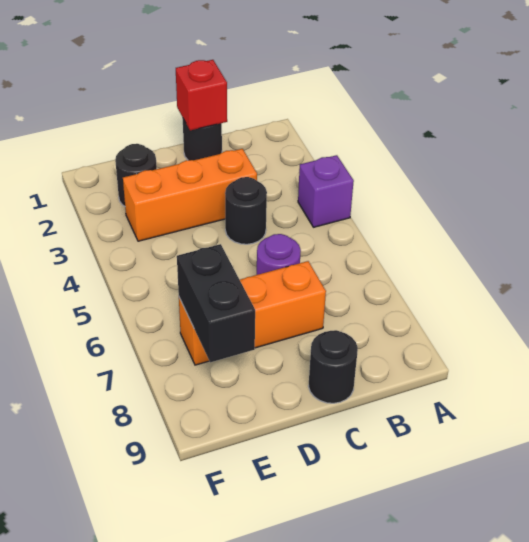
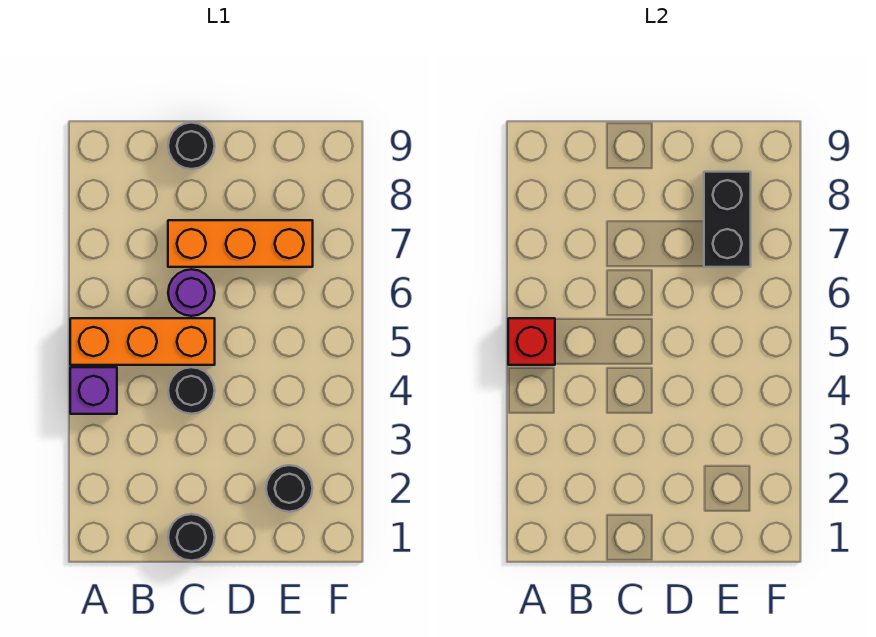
red brick C1 level 2 -> red brick A5 level 2
orange brick C3:E3 level 1 -> orange brick A5:C5 level 1

